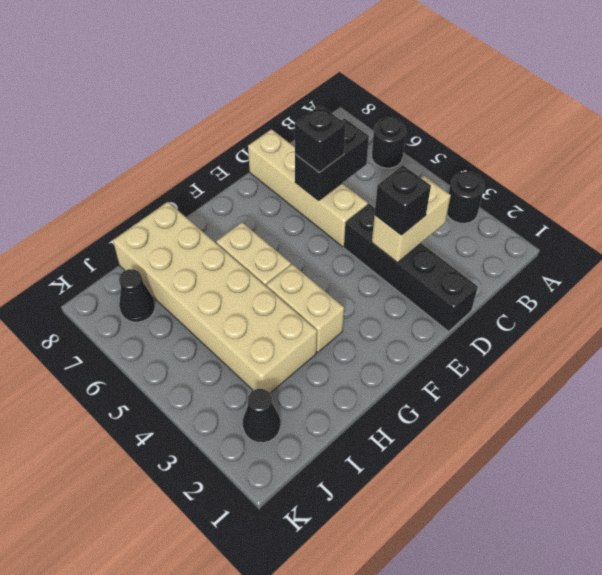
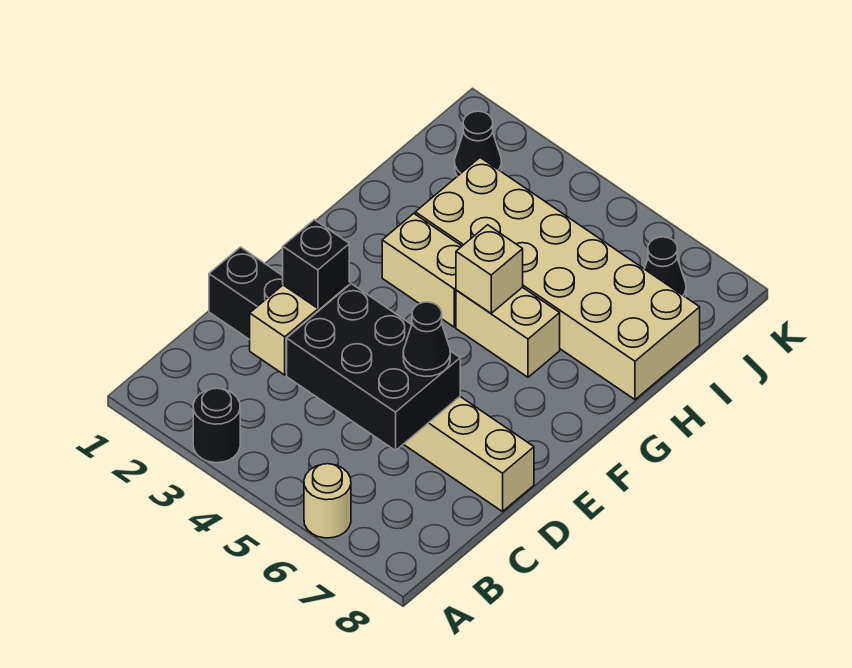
black round brick A6 level 1 -> tan round brick A6 level 1
black brick C6:D6 level 2 -> black brick C4:D6 level 2
black brick D6 level 3 -> black cone D6 level 3
none -> tan brick G5 level 2

